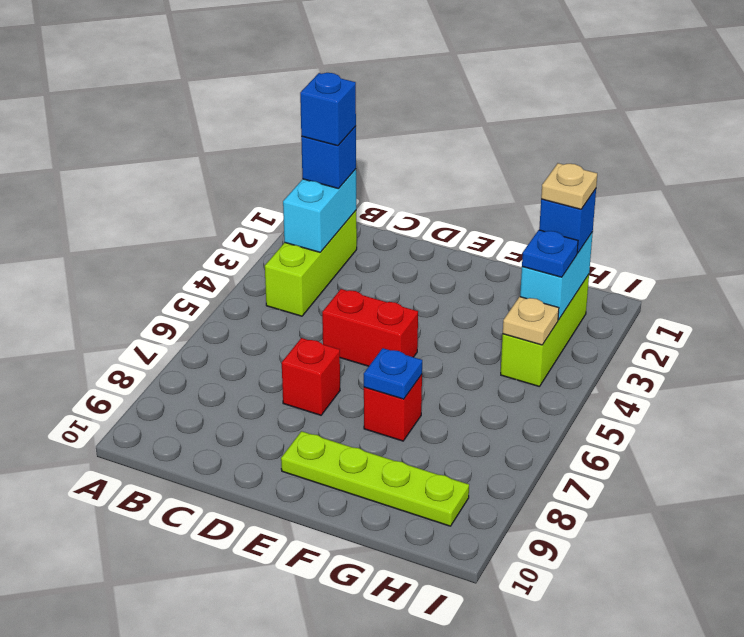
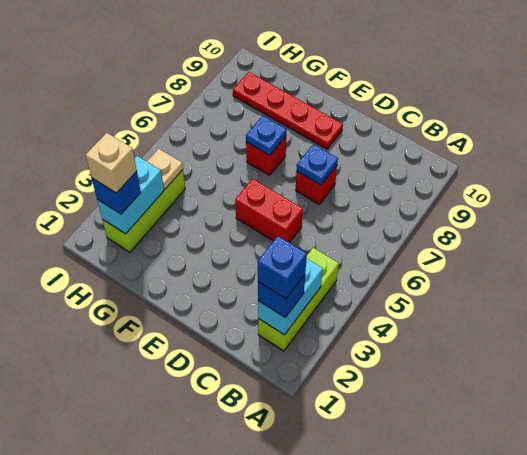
lime plate E9:H9 level 1 -> red plate E9:H9 level 1
tan plate H2 level 4 -> tan brick H2 level 4
blue plate H3 level 3 -> blue plate D7 level 2

